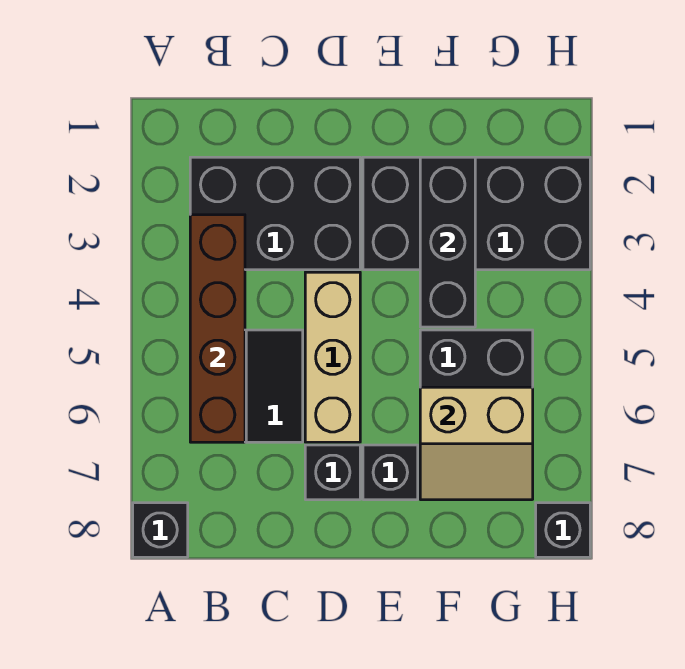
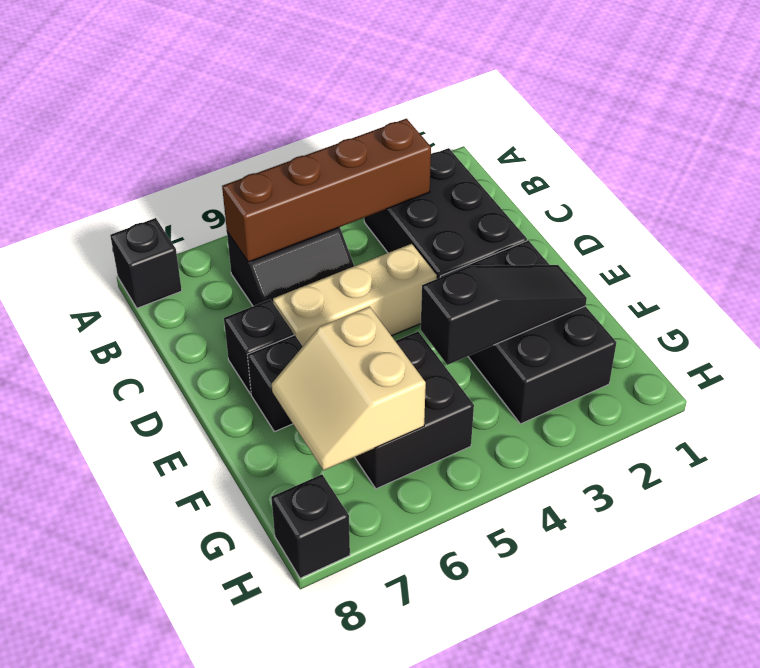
black brick E2:H3 level 1 -> black brick E2:G3 level 1
black brick F2:F4 level 2 -> black slope F2:F4 level 2 top 4

